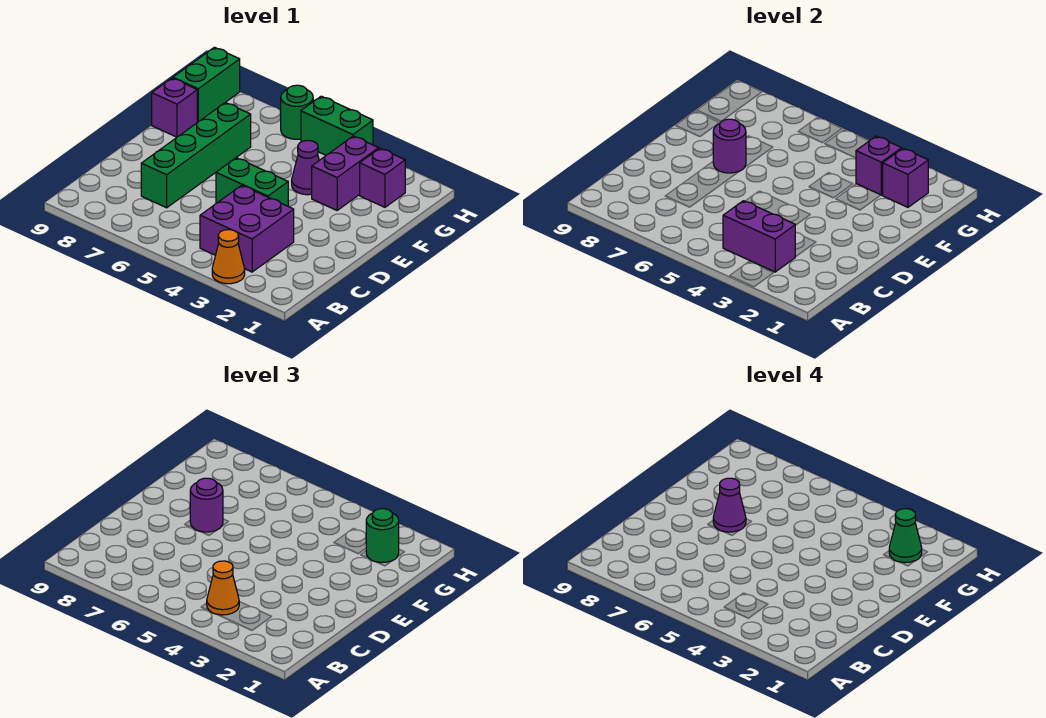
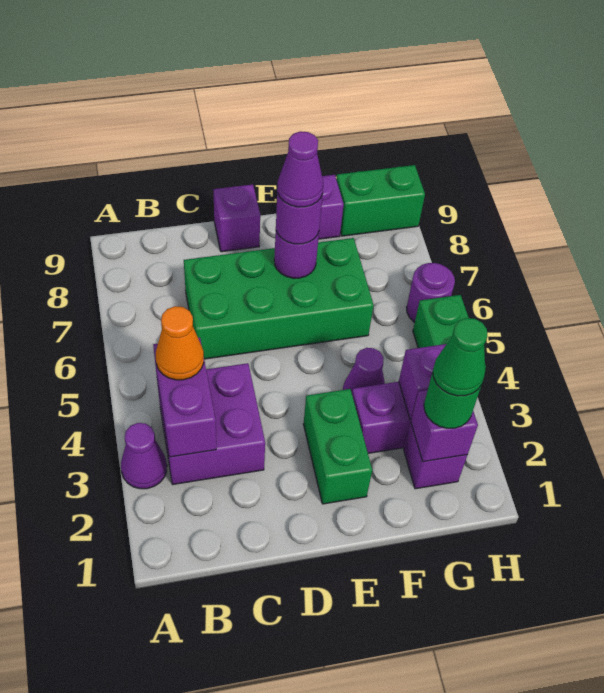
orange cone A3 level 1 -> purple cone A3 level 1
green brick C7:F7 level 1 -> green brick C6:F7 level 1
green brick D4:D5 level 1 -> green brick E2:E3 level 1
none -> purple brick D9 level 1
green round brick H6 level 1 -> purple round brick H6 level 1

